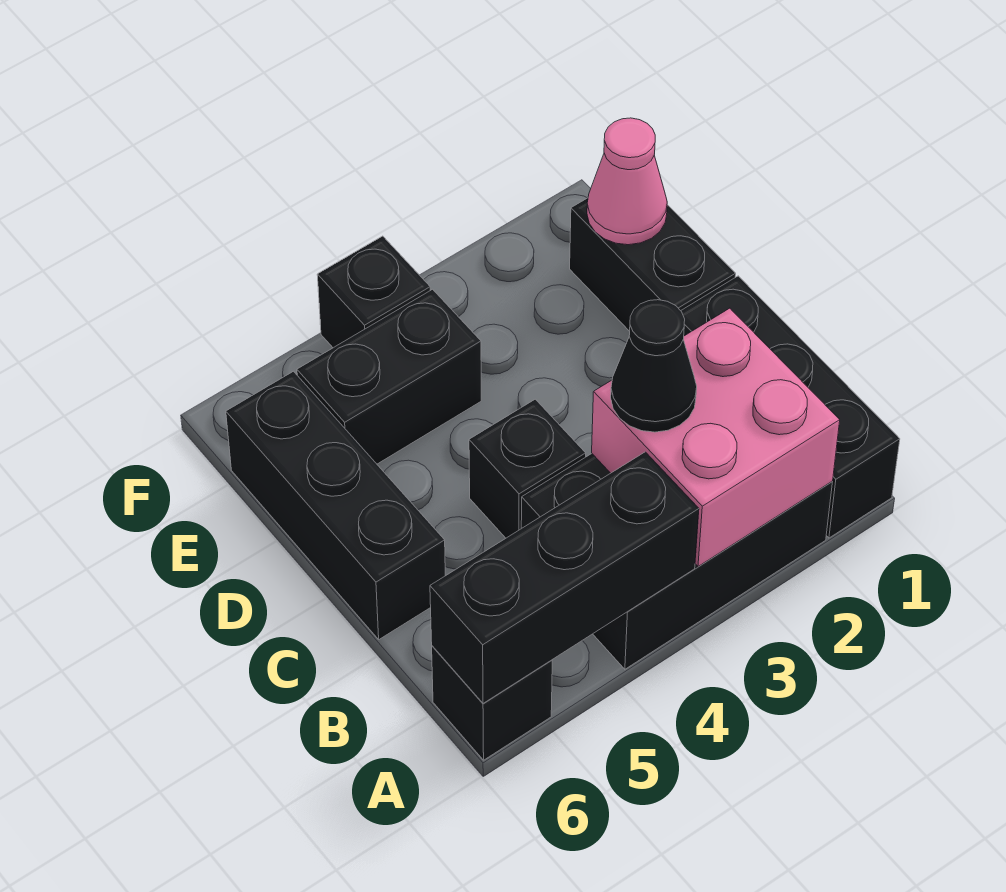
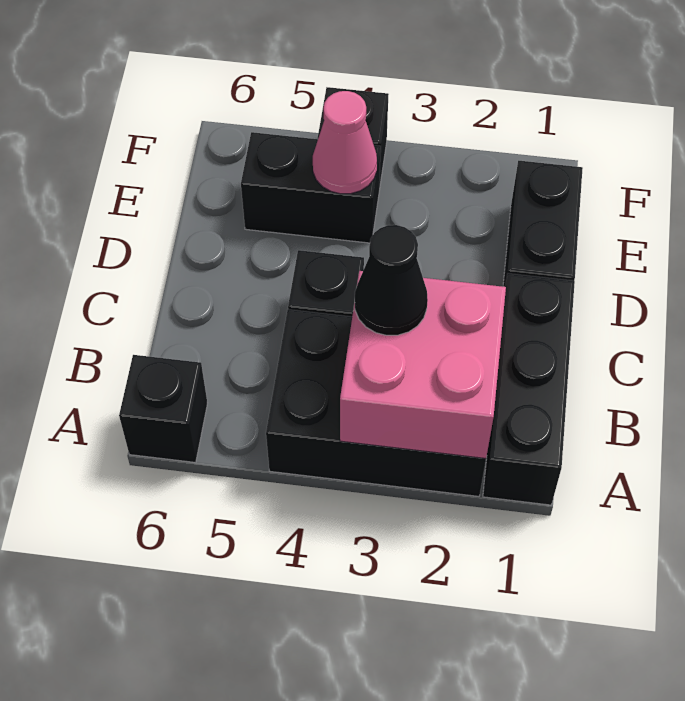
black brick A4:A6 level 2 -> none
black brick C6:E6 level 1 -> none
pink cone E1 level 2 -> pink cone E4 level 2

